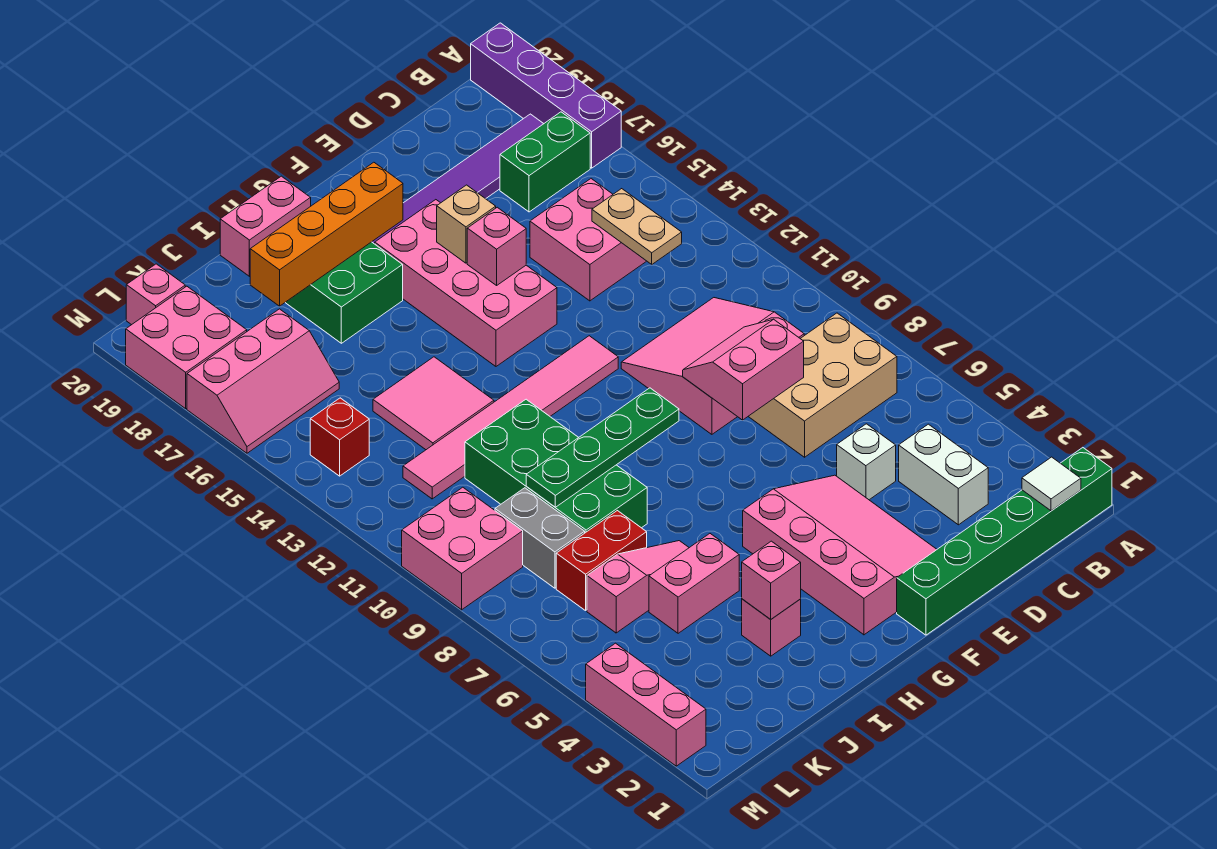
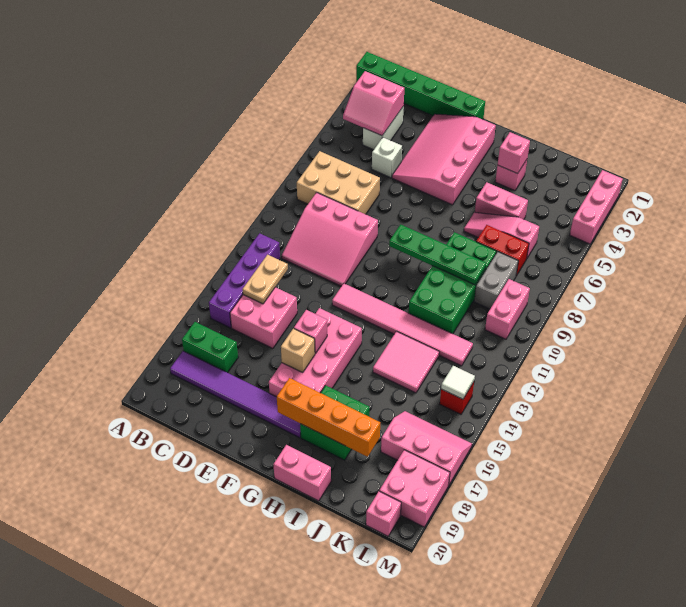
purple brick A17:A20 level 1 -> purple brick B12:B15 level 1
white tile B1 level 2 -> white tile L14 level 2
pink slope D8:E9 level 2 top 8 -> pink slope B3:C4 level 2 top 3
pink brick L9:M10 level 1 -> pink brick L9:L10 level 1

